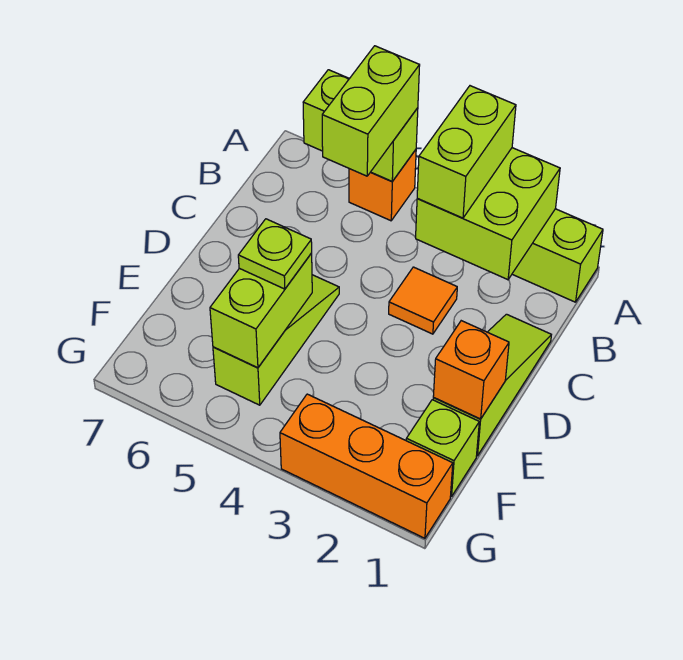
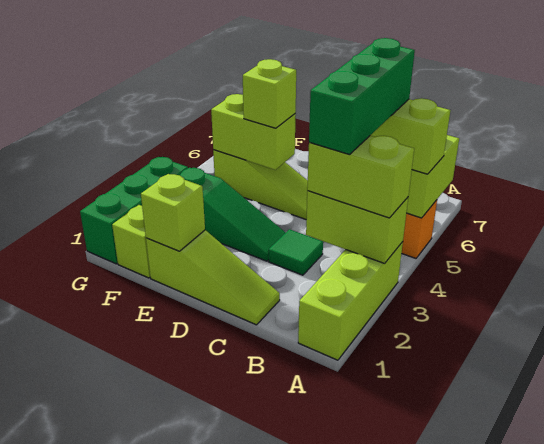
lime brick A2:B3 level 2 -> lime brick A3:B3 level 2
none -> green brick B3:B5 level 4
orange tile C3 level 1 -> green tile C3 level 1
none -> green slope D3:F3 level 1 top F
orange brick E1 level 2 -> lime brick E1 level 2
lime plate E5 level 3 -> lime brick E5 level 3
orange brick G1:G3 level 1 -> green brick G1:G3 level 1

